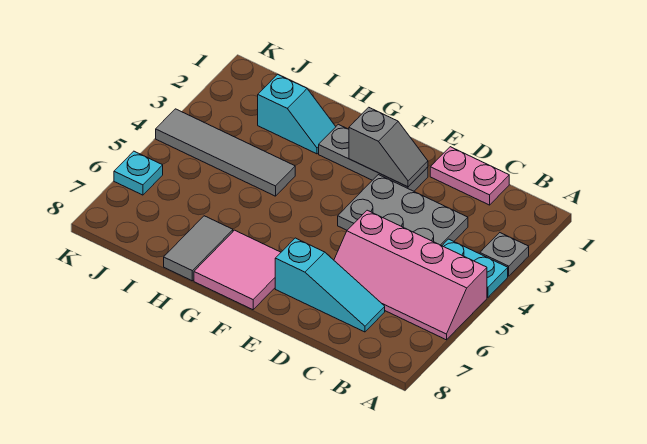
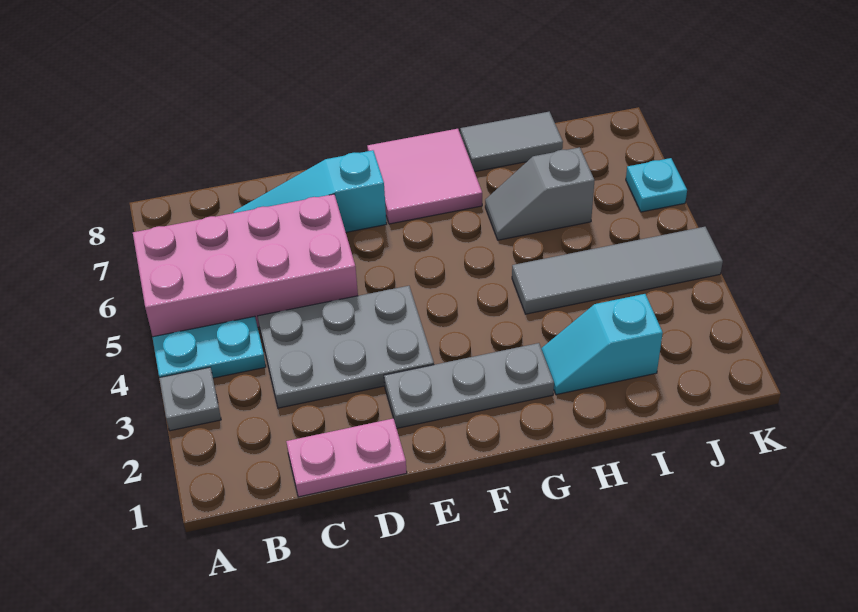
pink slope A5:D6 level 1 top 5 -> pink brick A5:D6 level 1
grey slope E2:F2 level 2 top F -> grey slope H6:I6 level 1 top I
grey tile H7:H8 level 1 -> grey tile H8:I8 level 1

